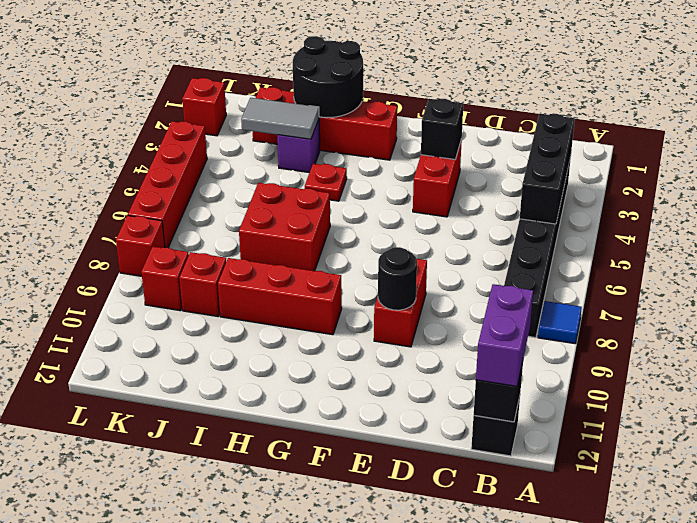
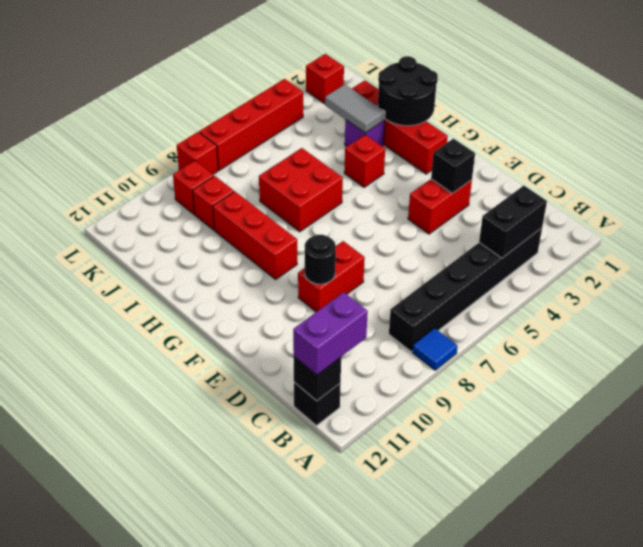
black brick B3:B5 level 2 -> black brick B3:B4 level 2
red plate H4 level 1 -> red brick H4 level 1

